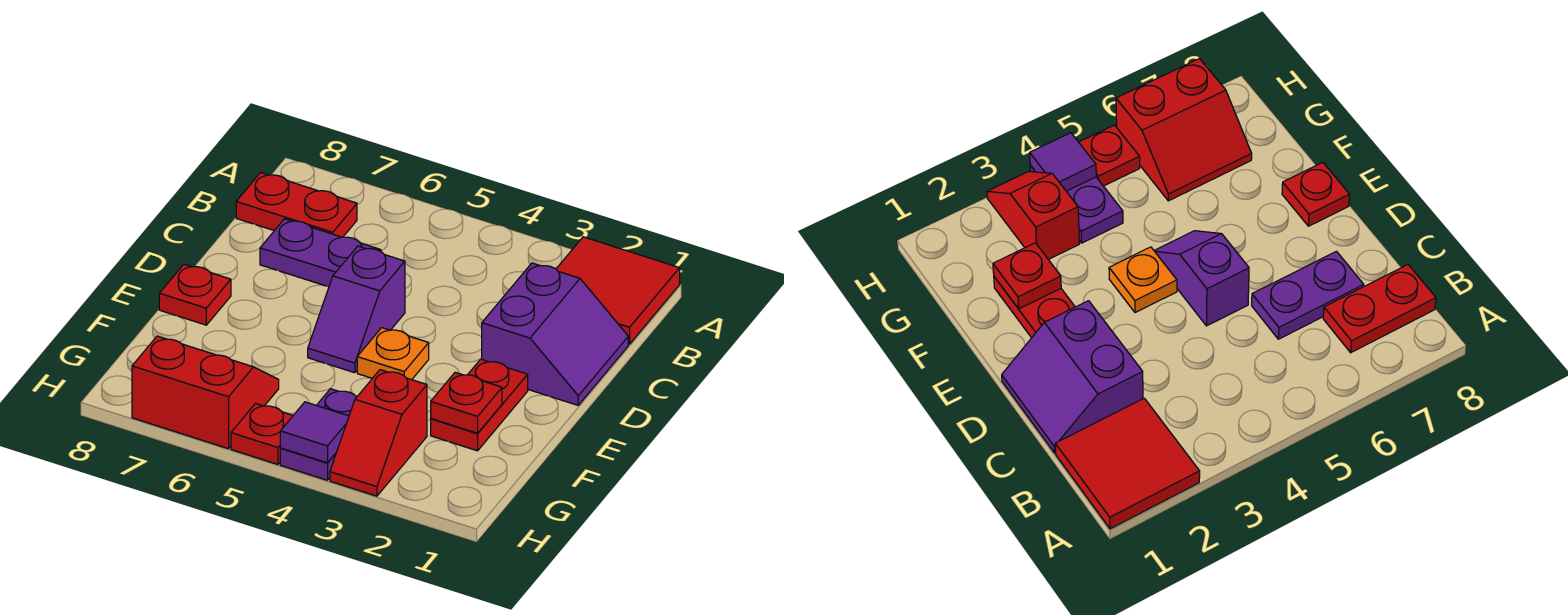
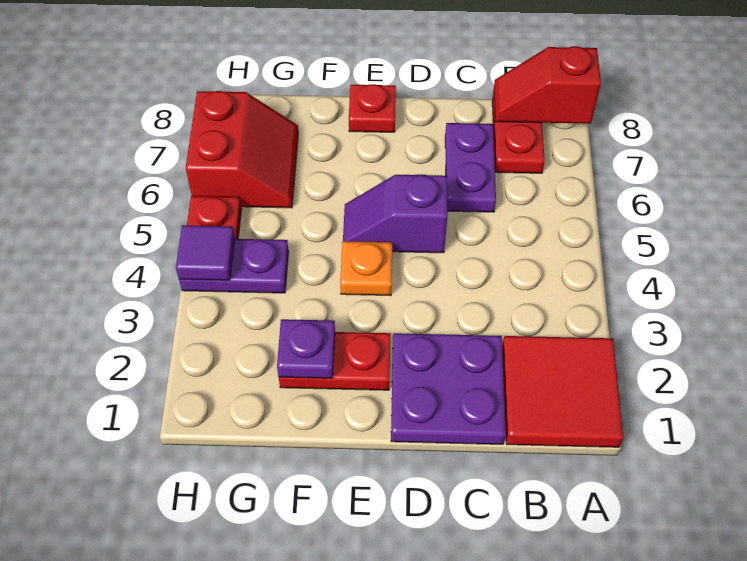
purple slope C1:D2 level 1 top 2 -> purple plate C1:D2 level 1
red plate F2 level 2 -> purple plate F2 level 2
red slope G3:H3 level 1 top G -> red slope A8:B8 level 2 top A

